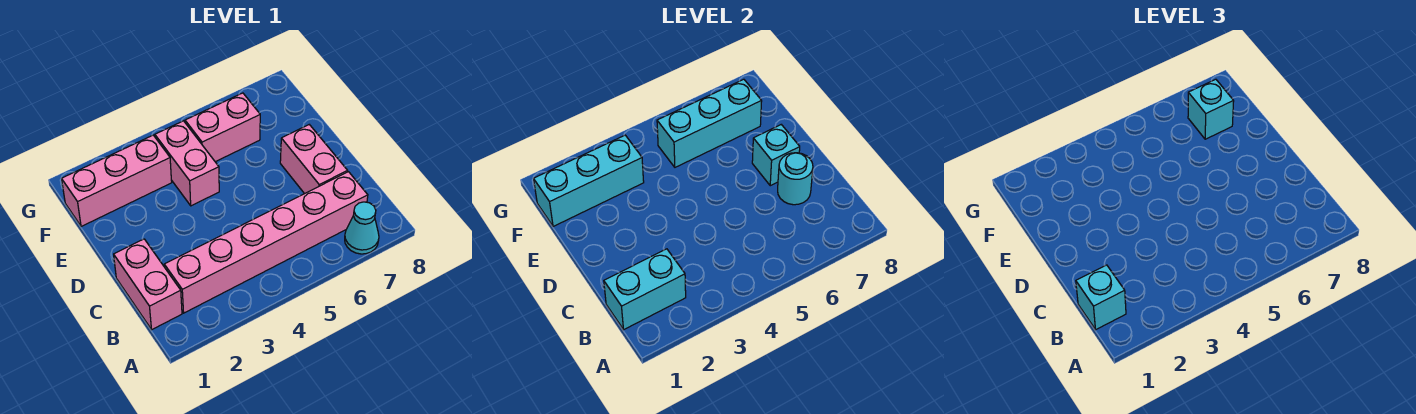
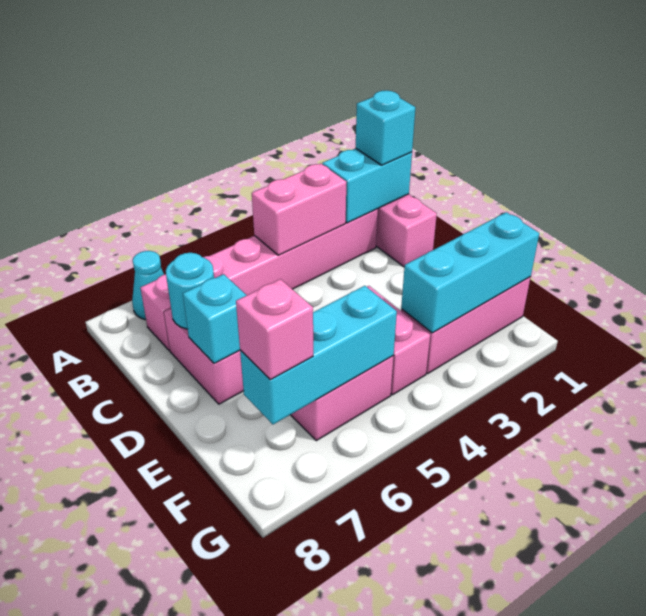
none -> pink brick B3:B4 level 2
cyan brick F7 level 3 -> pink brick F7 level 3

